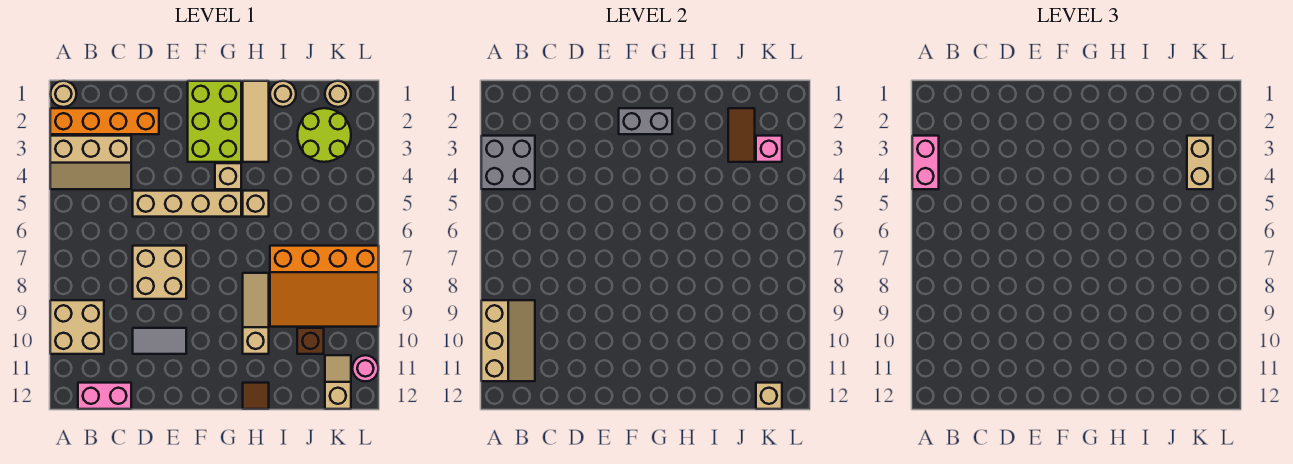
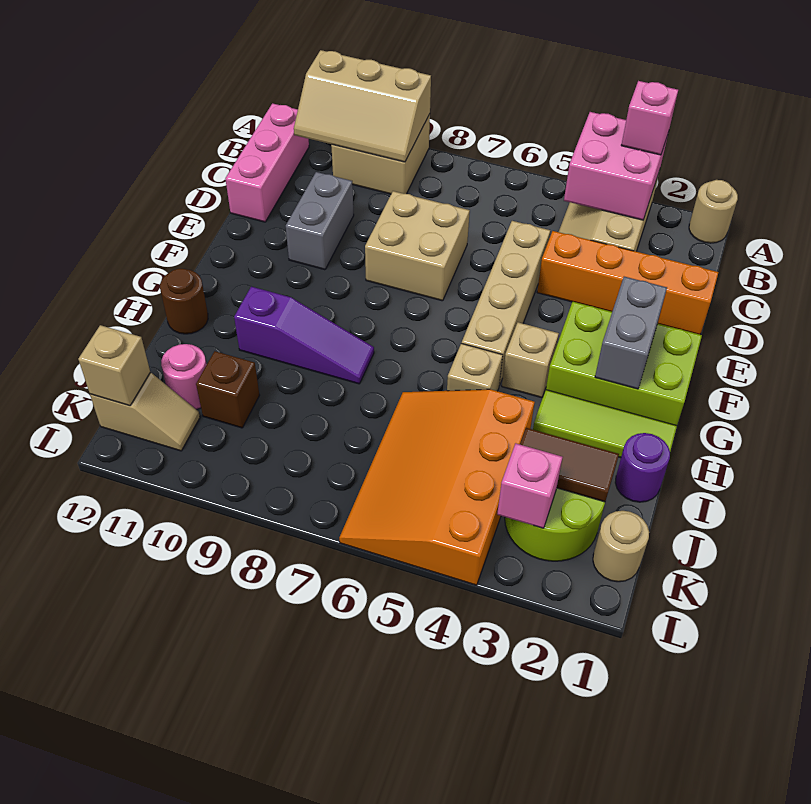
orange brick A2:D2 level 1 -> orange brick D1:D4 level 1
grey brick A3:B4 level 2 -> pink brick A3:B4 level 2
pink brick A3:A4 level 3 -> pink brick A3 level 3
pink brick B12:C12 level 1 -> pink brick B12:D12 level 1
grey tile D10:E10 level 1 -> grey brick D10:E10 level 1
tan tile H1:H3 level 1 -> lime tile H1:H3 level 1
tan slope H8:H10 level 1 top 10 -> purple slope H8:H10 level 1 top 10
brown tile H12 level 1 -> brown round brick H12 level 1
tan round brick I1 level 1 -> purple round brick I1 level 1
orange slope I7:L9 level 1 top 7 -> orange slope I4:L6 level 1 top 4
tan brick K3:K4 level 3 -> none
pink round brick L11 level 1 -> pink round brick J11 level 1

